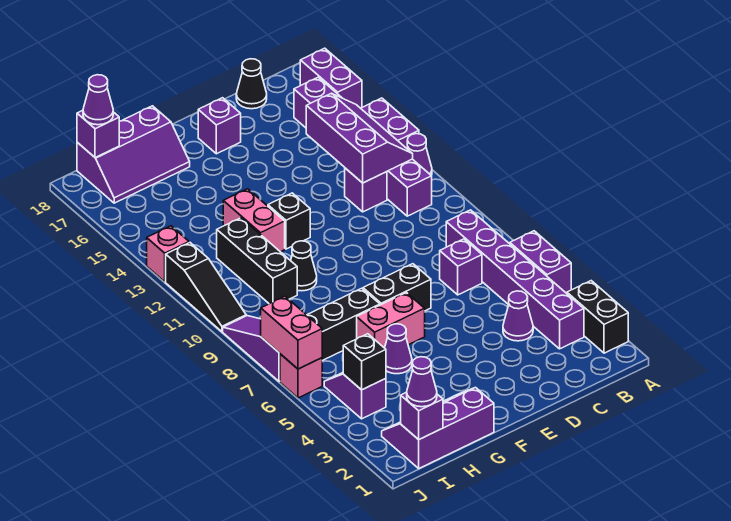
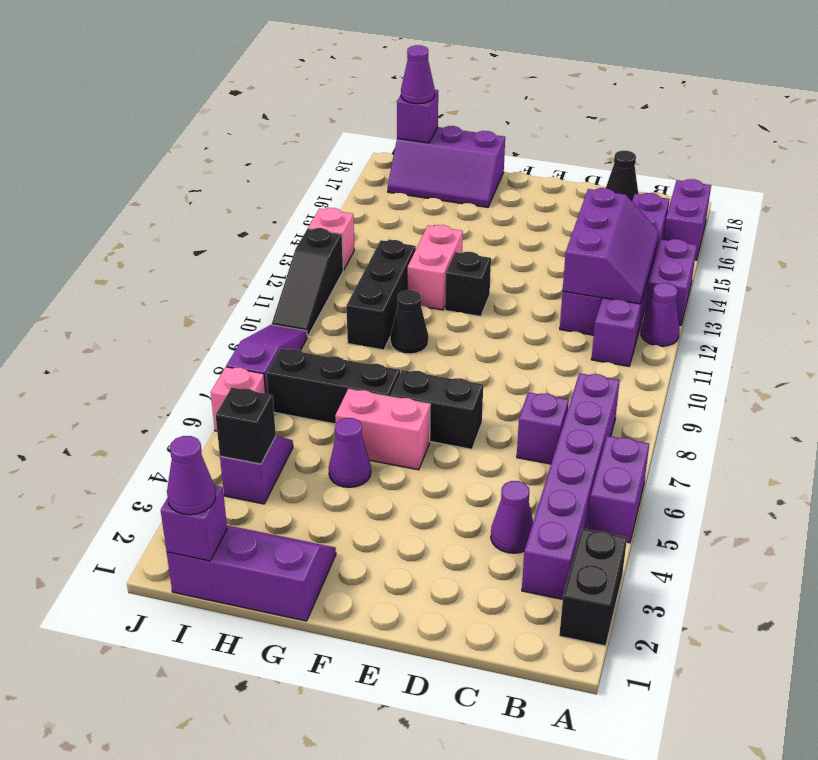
purple brick E17 level 1 -> none
pink brick J6:J7 level 2 -> none

